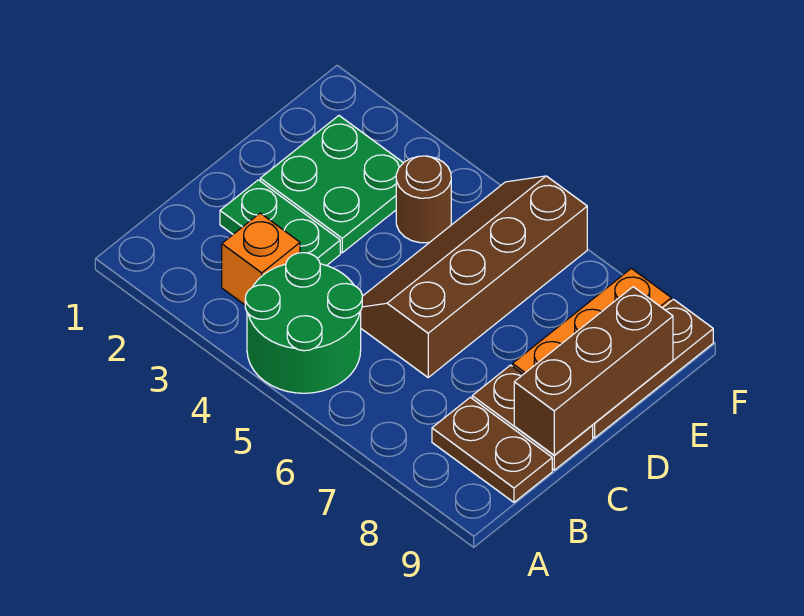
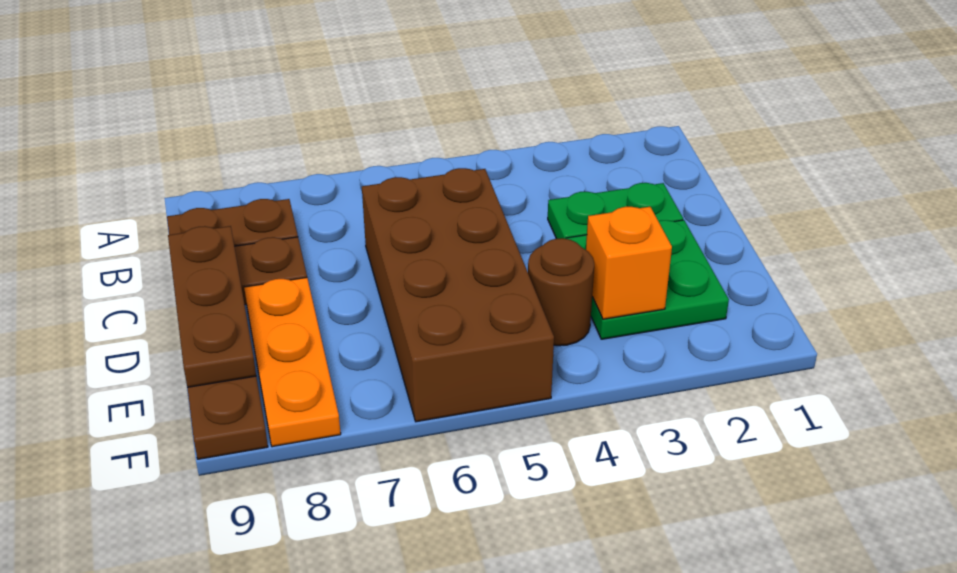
green round brick A4:B5 level 1 -> none
orange brick B3 level 1 -> orange brick E3 level 2
brown slope C5:F6 level 1 top 6 -> brown brick C5:F6 level 1
brown brick C9:E9 level 2 -> brown plate C9:E9 level 2

